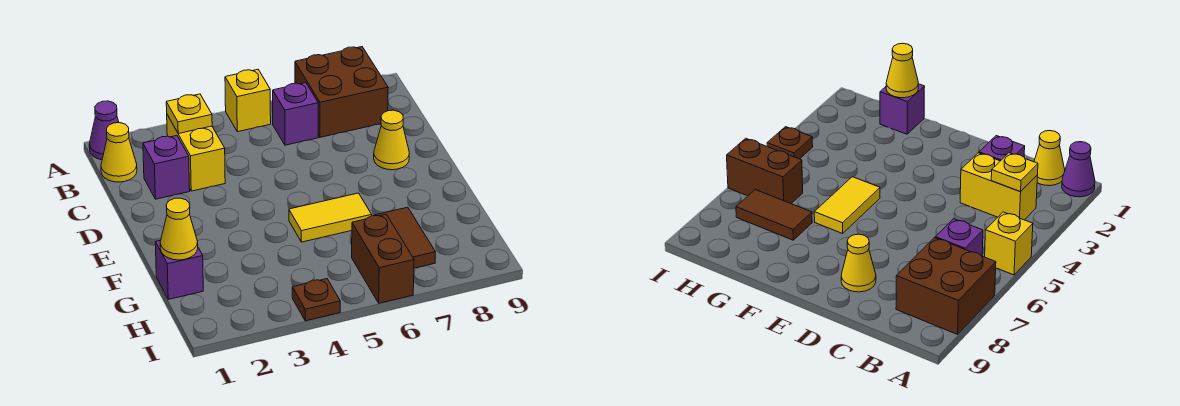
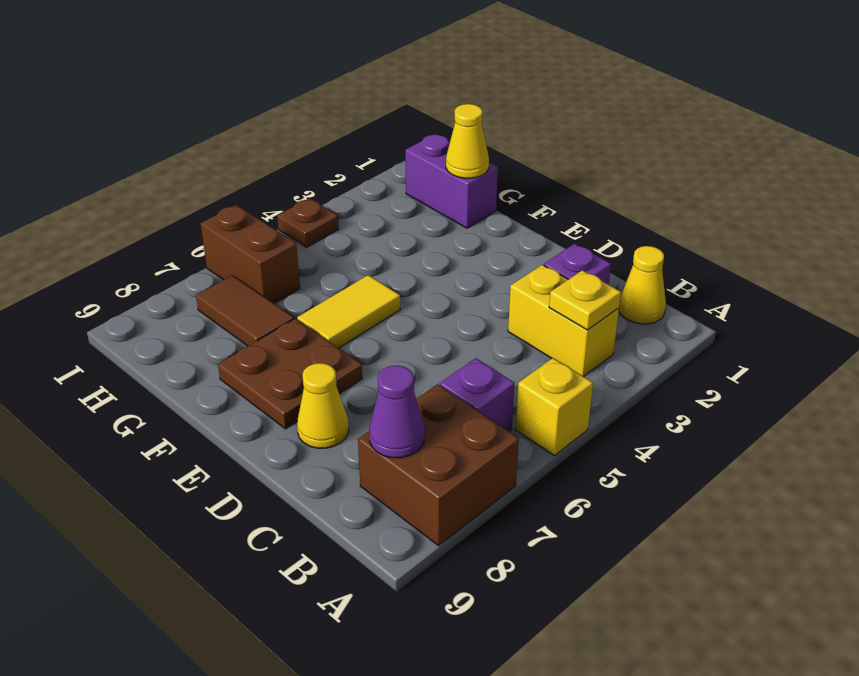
purple cone A1 level 1 -> purple cone B8 level 2
none -> brown plate E7:F8 level 1
purple brick G1 level 1 -> purple brick G1:H1 level 1

